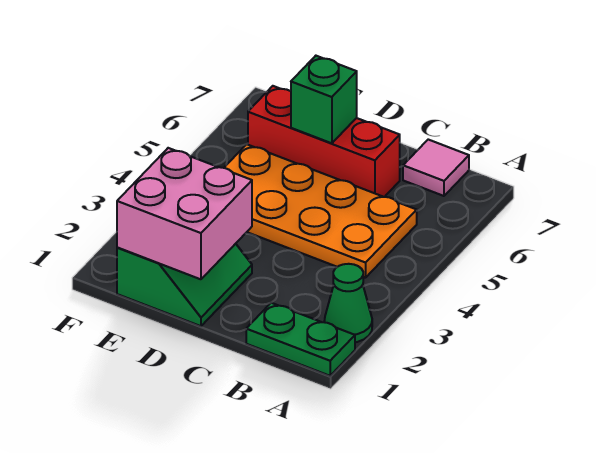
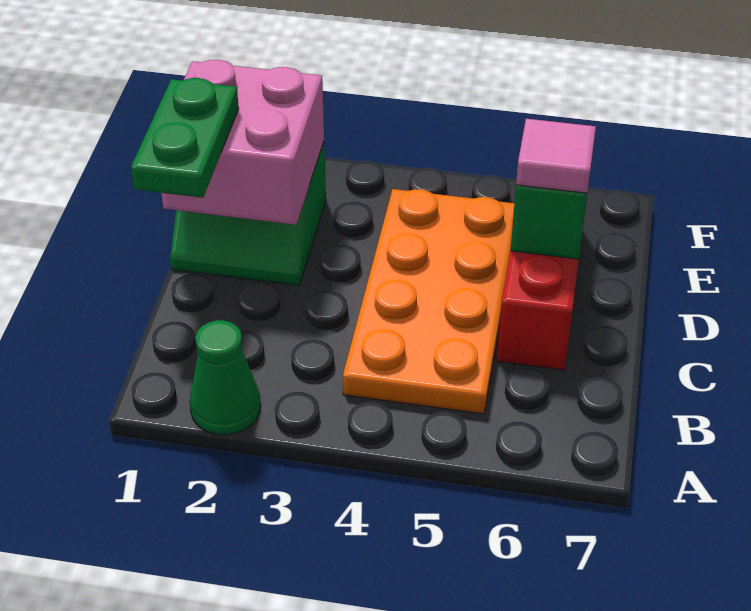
green plate A1:B1 level 1 -> green plate C1:D1 level 3
pink tile B7 level 1 -> pink tile D6 level 3

